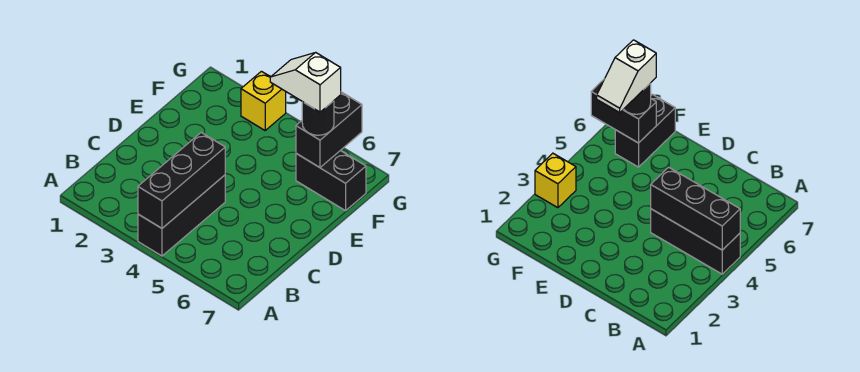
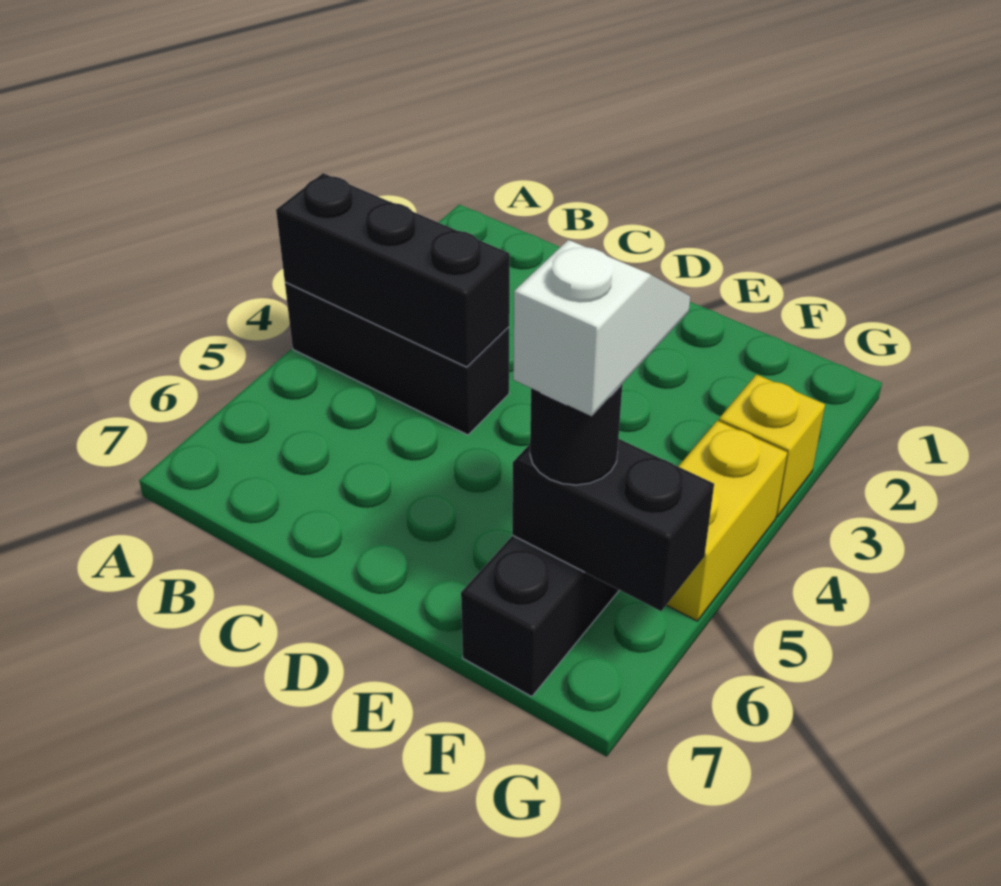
none -> yellow brick G4:G5 level 1

